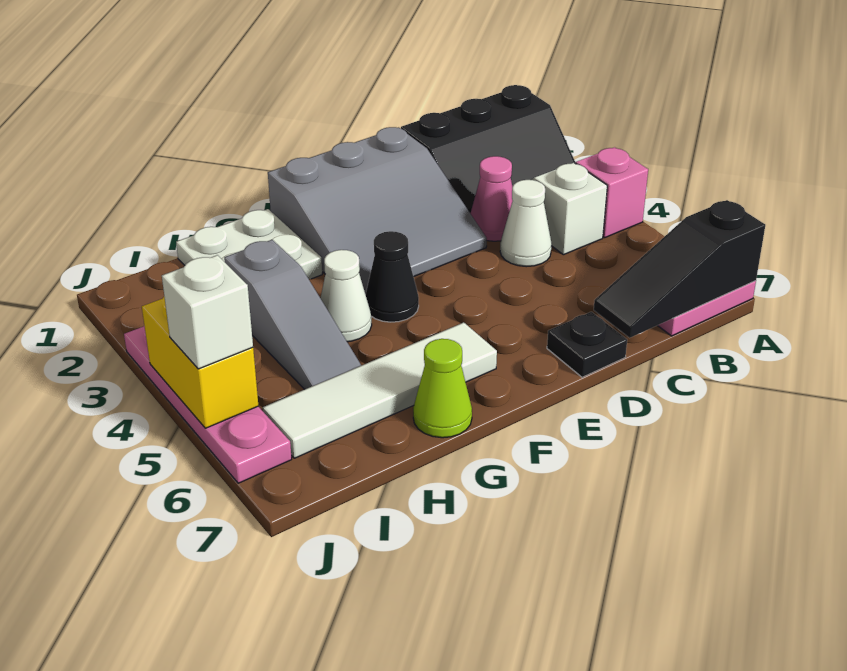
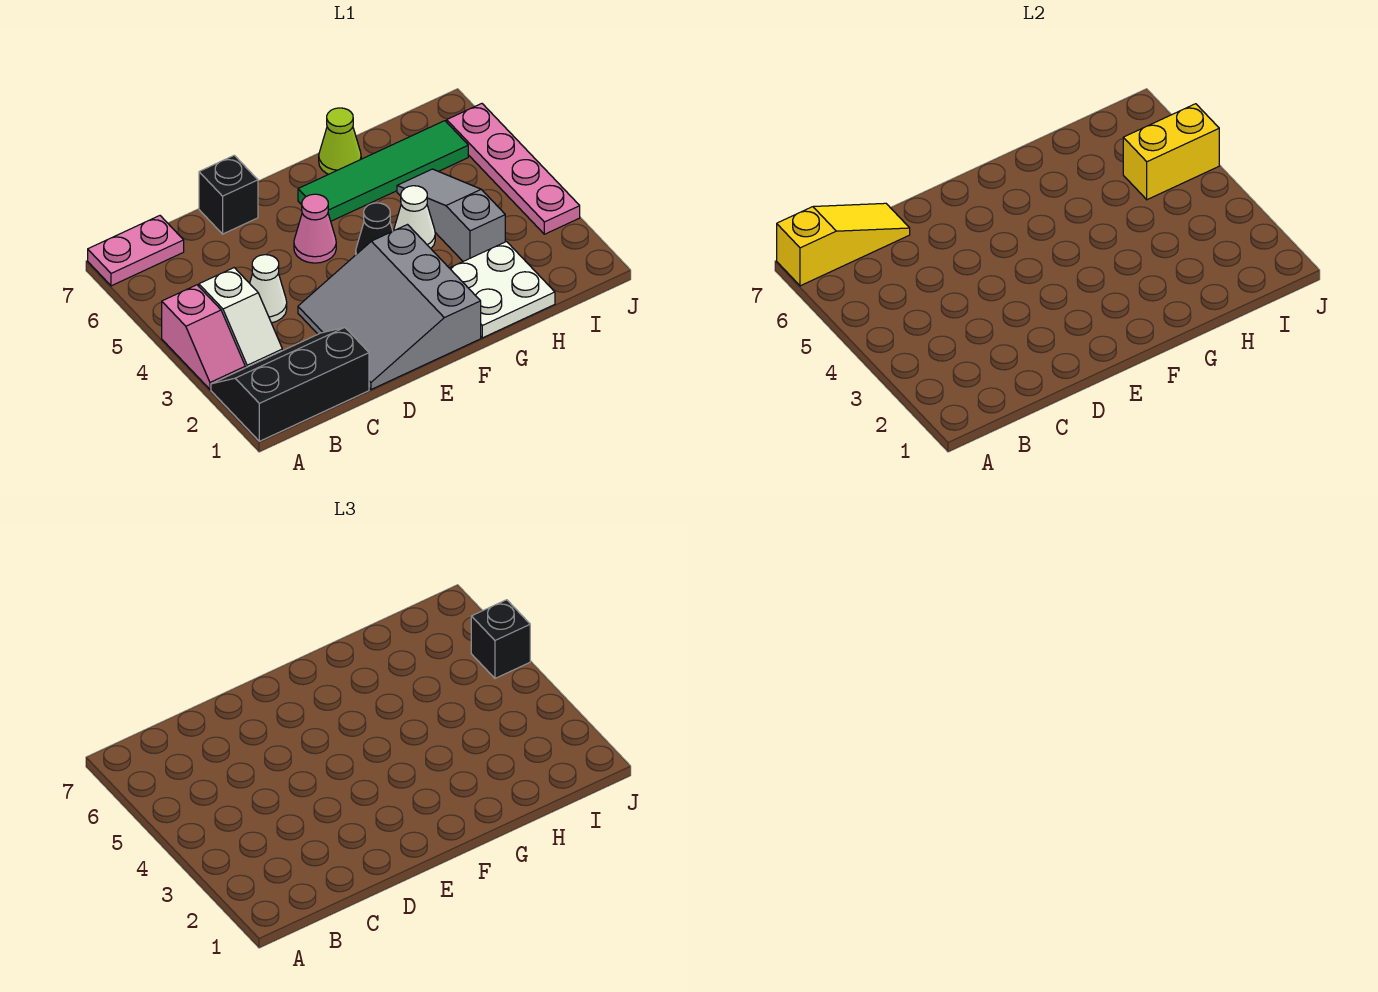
black slope A7:C7 level 2 top A -> yellow slope A7:C7 level 2 top A
pink cone C3 level 1 -> pink cone E5 level 1
grey slope D1:F3 level 1 top 1 -> grey slope D1:F3 level 1 top F
black plate D7 level 1 -> black brick D7 level 1
white tile F6:I6 level 1 -> green tile F6:I6 level 1
yellow brick J4:J5 level 2 -> yellow brick I5:J5 level 2
white brick J5 level 3 -> black brick J5 level 3

